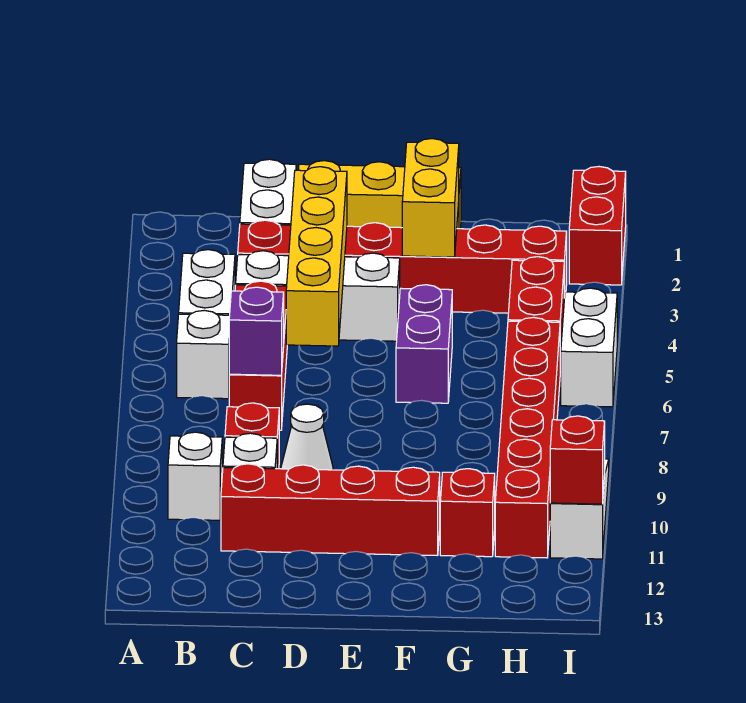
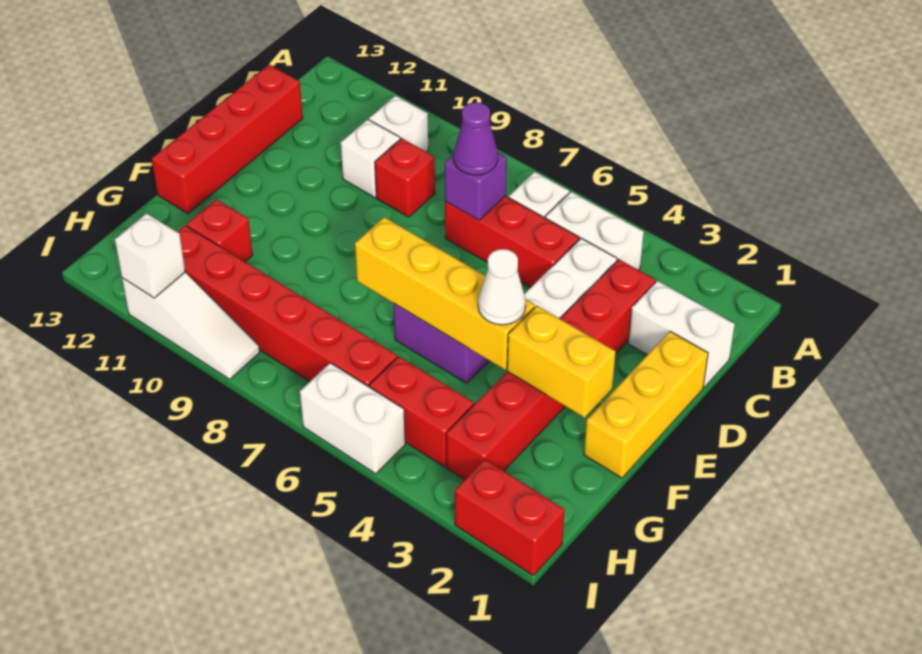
none -> purple cone C7 level 3
red brick C11:F11 level 1 -> red brick C13:F13 level 1
yellow brick D3:D6 level 2 -> yellow brick F4:F7 level 2
white cone D9 level 1 -> white cone F4 level 3
red brick I11 level 2 -> white brick I11 level 2

